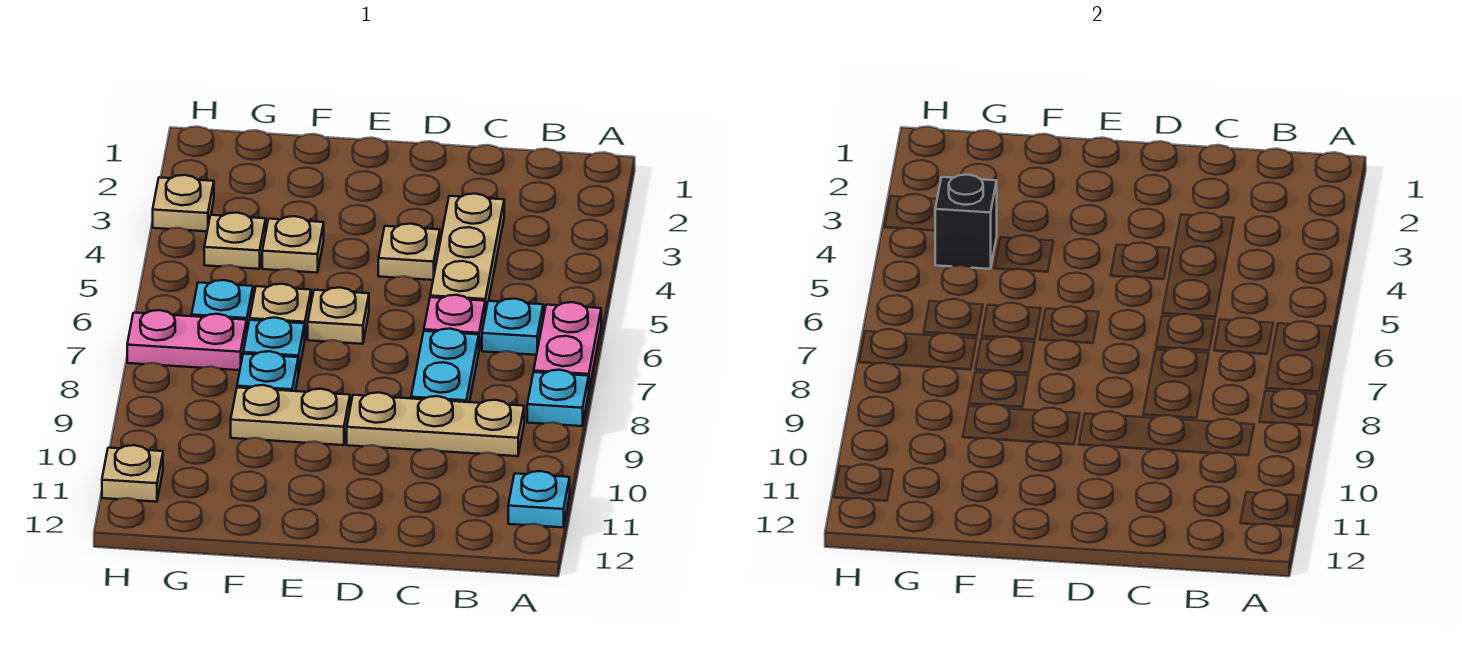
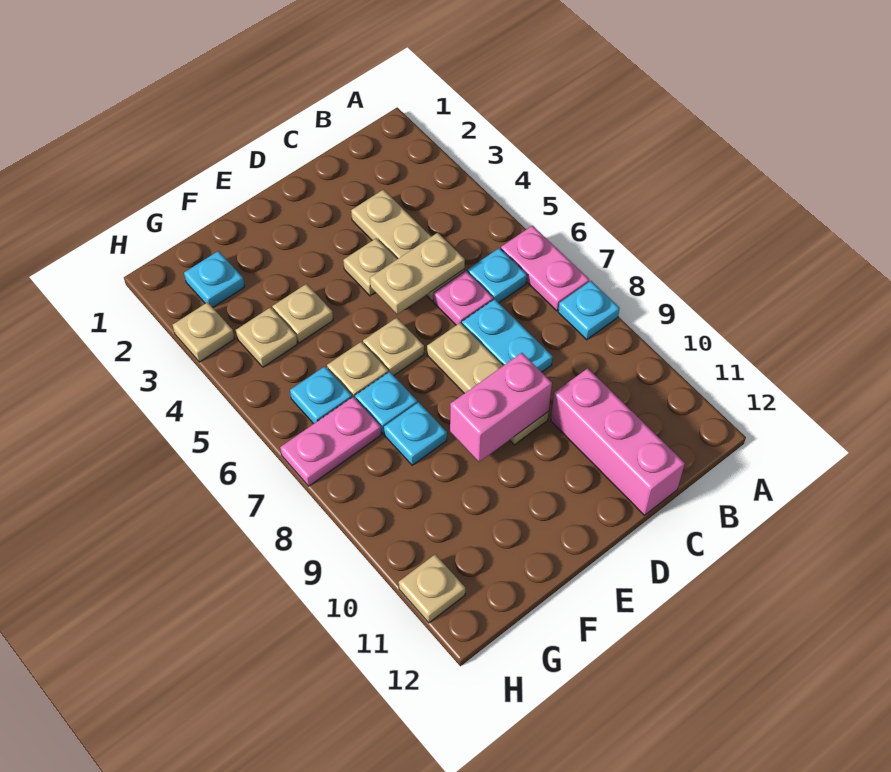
cyan plate A11 level 1 -> cyan plate G2 level 1
tan plate B9:D9 level 1 -> tan plate D7:D9 level 1
none -> pink brick C10:C12 level 1
none -> pink brick D9:E9 level 2
tan plate E9:F9 level 1 -> tan plate C5:D5 level 2
black brick G4 level 2 -> none

